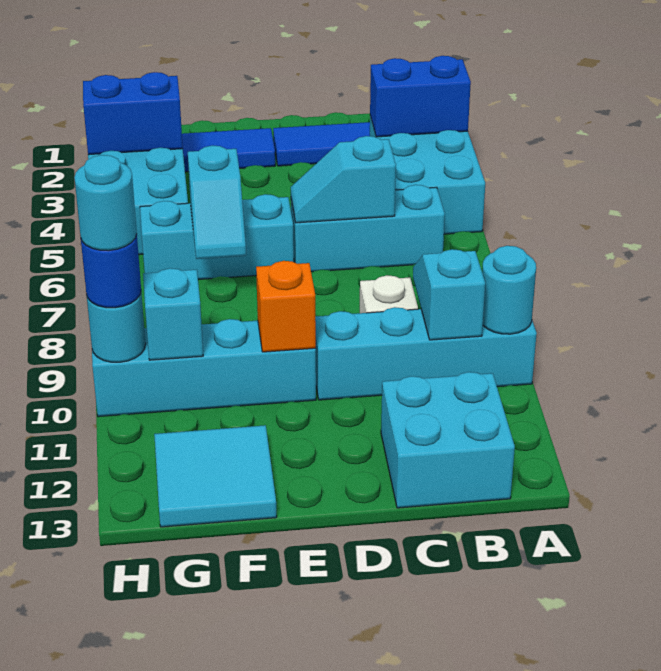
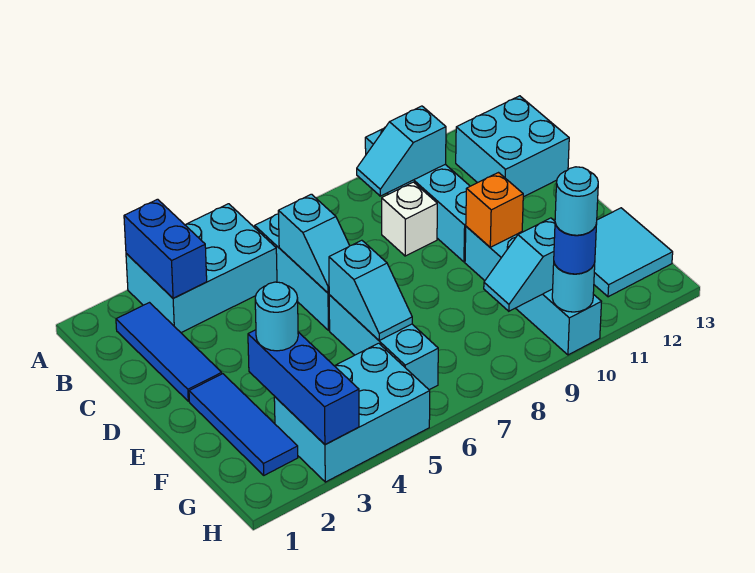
cyan round brick A10 level 2 -> cyan round brick F3 level 3
cyan slope F6:F7 level 2 top 6 -> cyan slope E6:F6 level 2 top E
blue brick G3:H3 level 2 -> blue brick F3:H3 level 2

